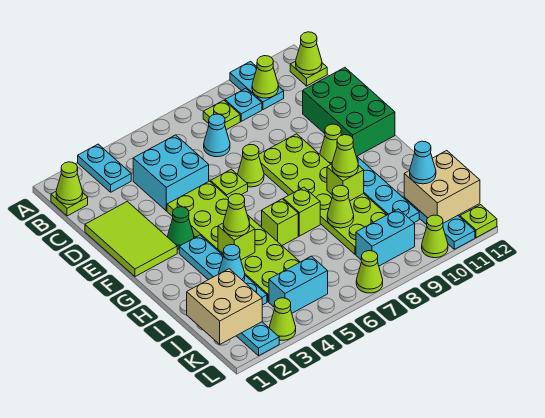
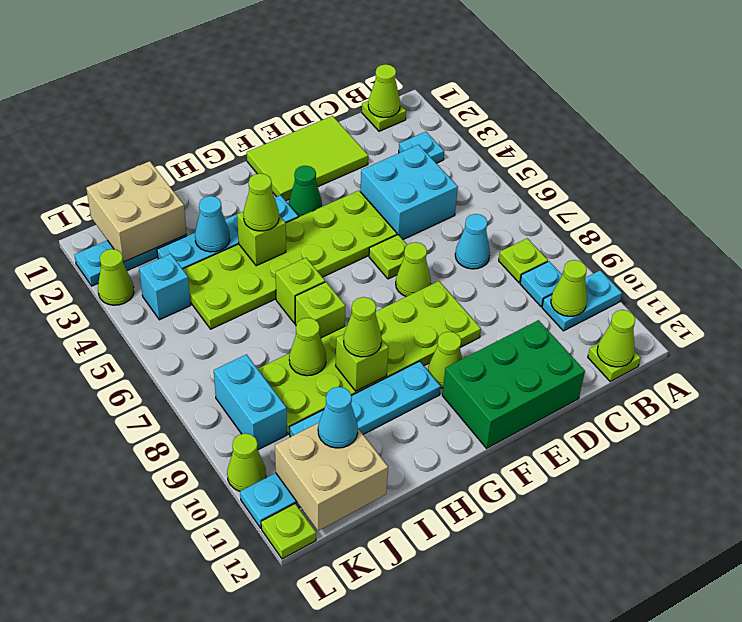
cyan plate A3:B3 level 1 -> cyan plate B3 level 1
cyan brick K4:K5 level 1 -> cyan brick K4 level 1
lime cone L7 level 1 -> none

